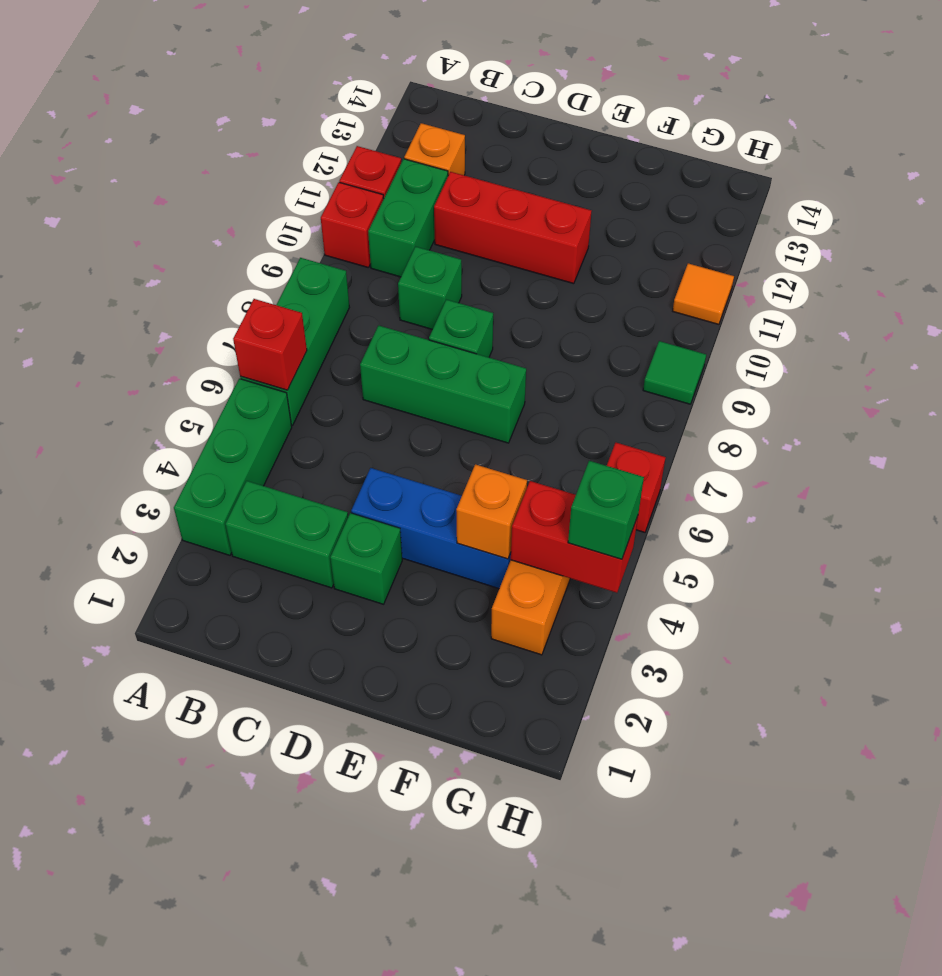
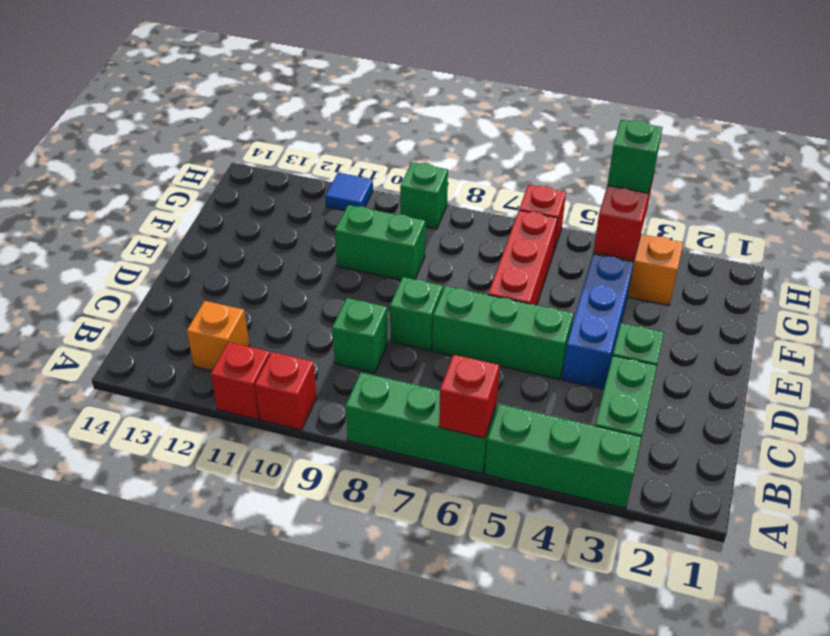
green brick B10:B11 level 1 -> green brick F9:F10 level 1
green brick C7:E7 level 1 -> green brick D5:D7 level 1
red brick C11:E11 level 1 -> red brick E6:G6 level 1
orange brick F4 level 2 -> none
green tile H9 level 1 -> green brick H9 level 1
orange tile H11 level 1 -> blue tile H11 level 1

